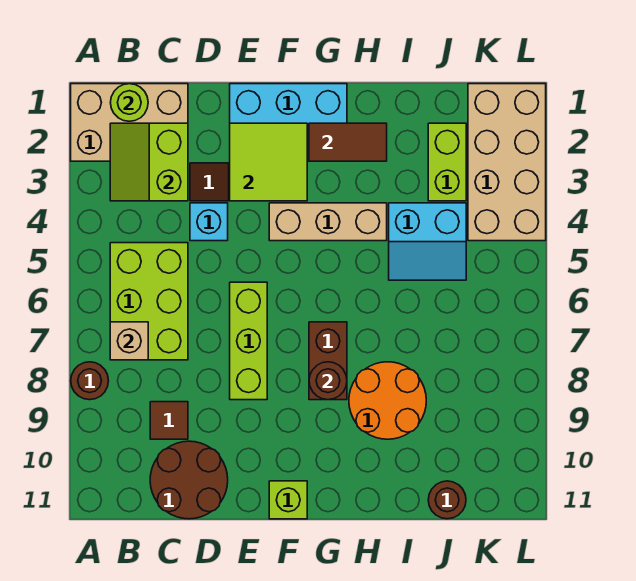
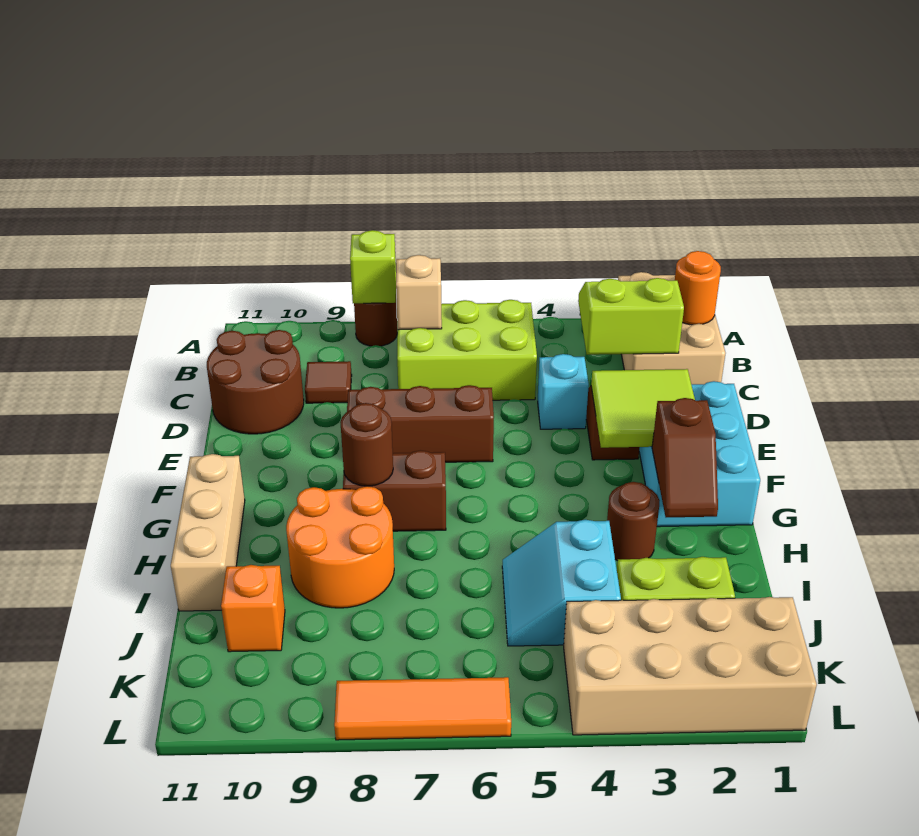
lime round brick B1 level 2 -> orange round brick B1 level 2
lime brick E6:E8 level 1 -> brown brick E6:E8 level 1
tan brick F4:H4 level 1 -> tan brick G11:I11 level 1
lime brick F11 level 1 -> lime brick A8 level 2
brown tile G2:H2 level 2 -> brown slope G2:H2 level 2 top G
none -> orange brick J10 level 1
brown round brick J11 level 1 -> brown round brick H3 level 1
none -> orange tile L6:L8 level 1

